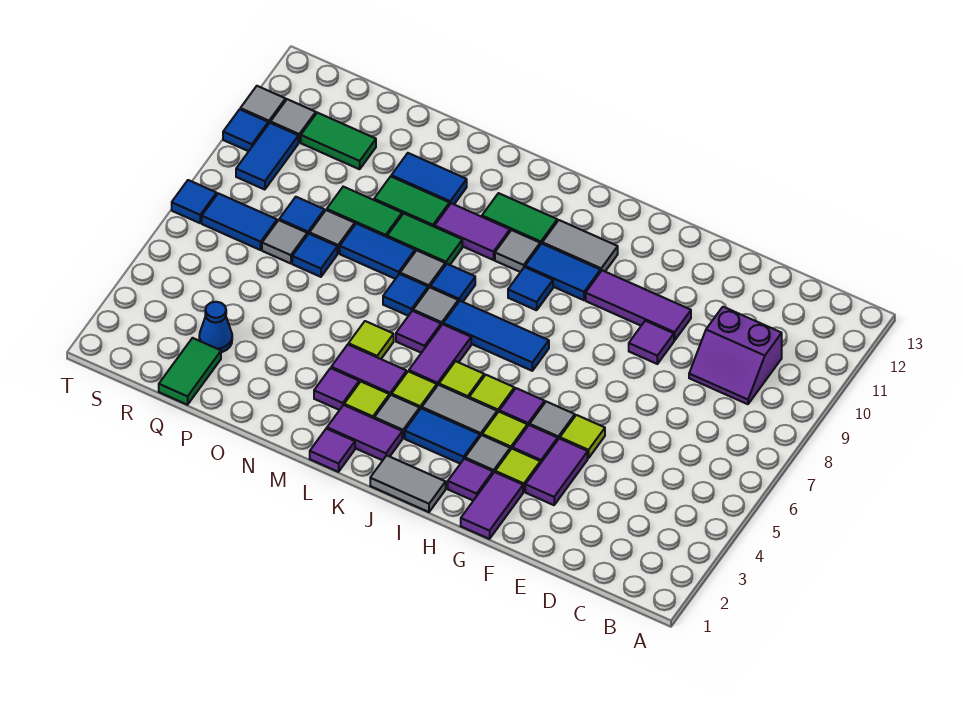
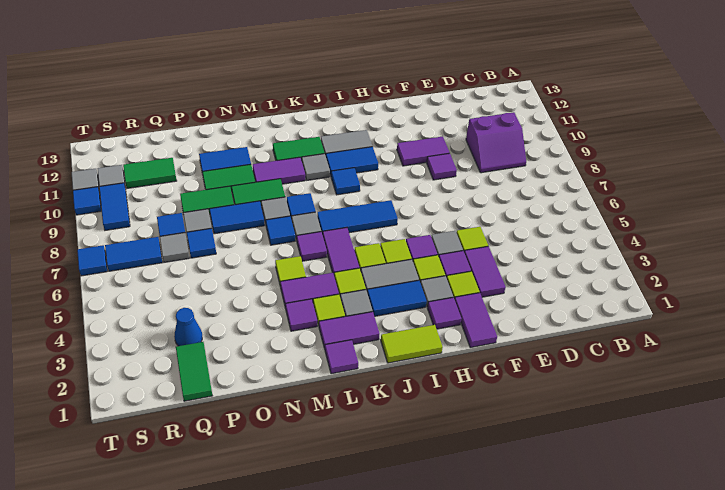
purple tile F10:H10 level 1 -> purple tile F10:G10 level 1
grey tile I1:J1 level 1 -> lime tile I1:J1 level 1

